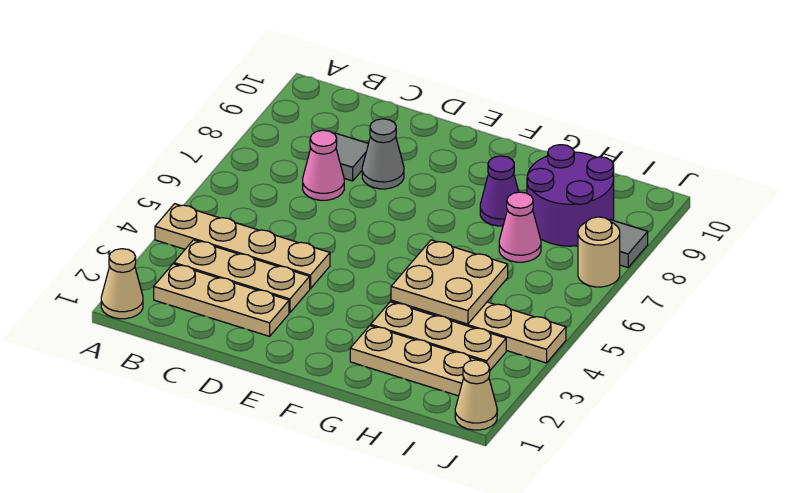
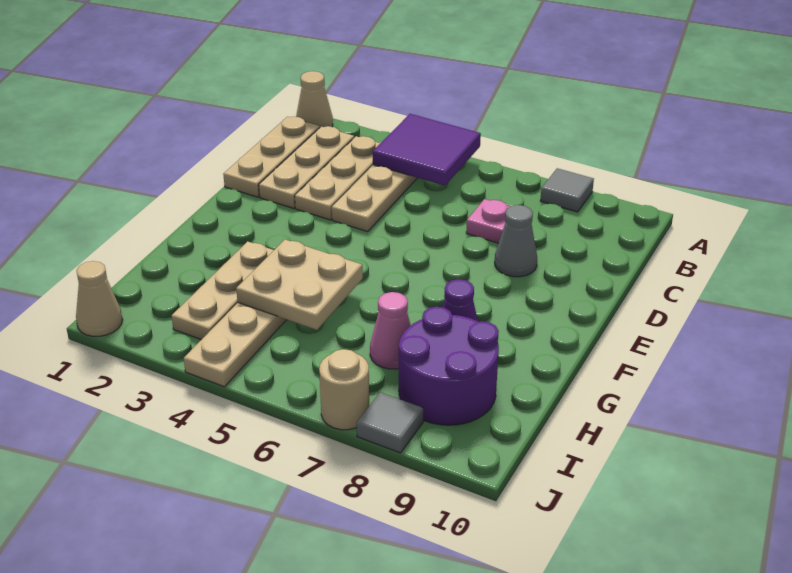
none -> purple tile A4:B5 level 2
pink cone C7 level 1 -> pink plate C7 level 1
grey tile C8 level 1 -> grey tile A8 level 1
tan plate G2:I2 level 1 -> tan plate B1:D1 level 1

